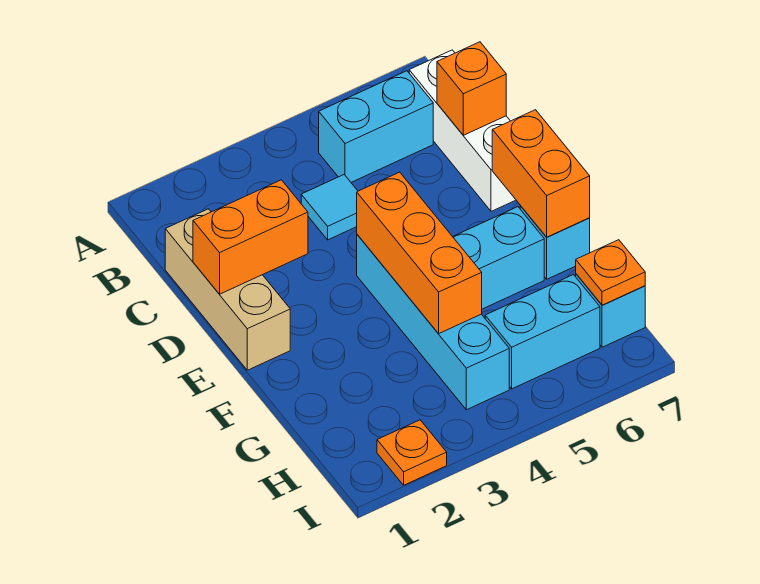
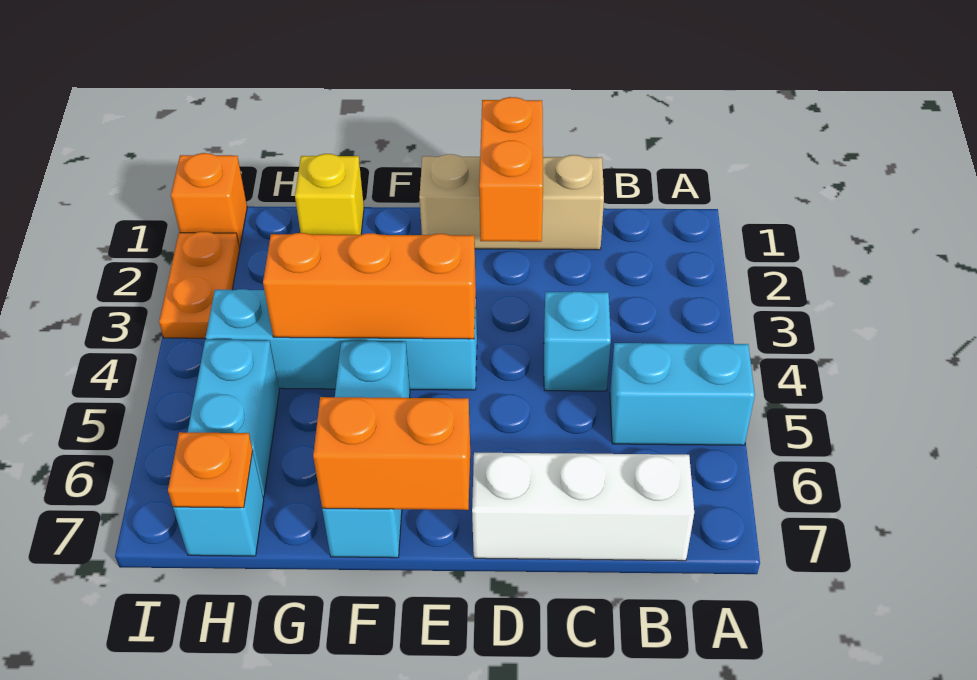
cyan brick B5:B6 level 1 -> cyan brick A5:B5 level 1
cyan tile C4 level 1 -> cyan brick C4 level 1
orange brick C7 level 2 -> orange brick I1 level 1
none -> yellow brick G1 level 1
orange plate I2 level 1 -> orange plate I2:I3 level 1

